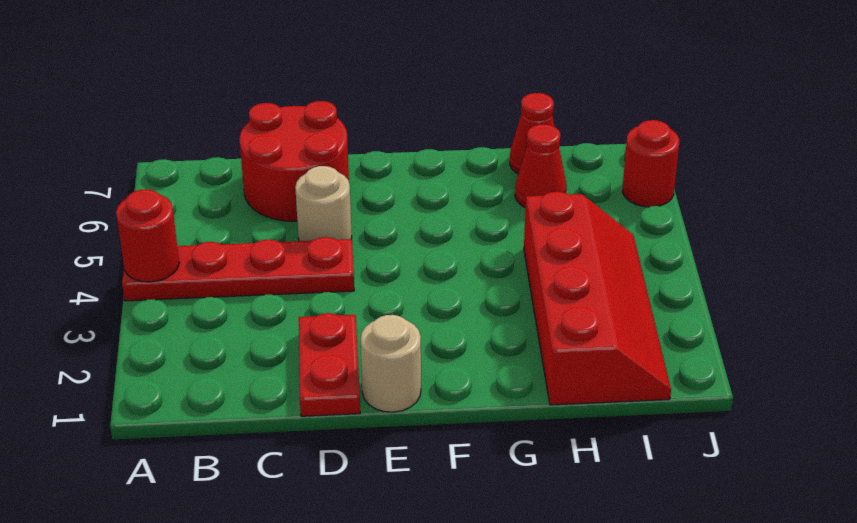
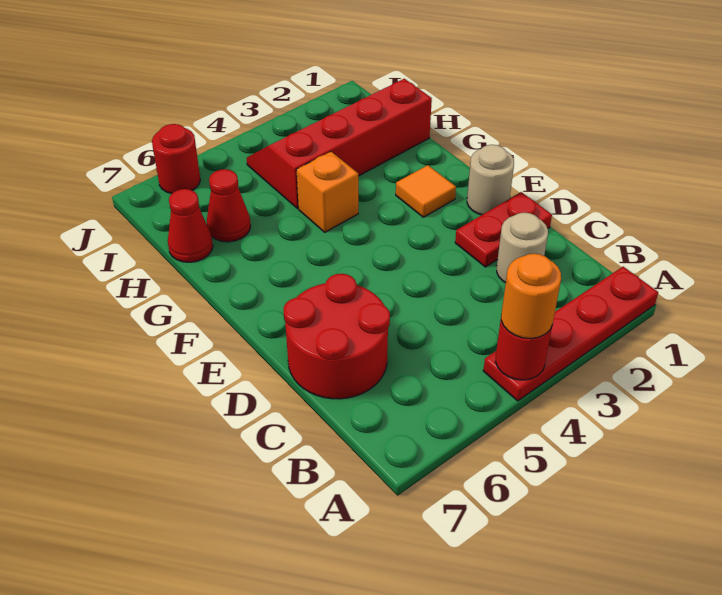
red plate A4:D4 level 1 -> red plate A1:A4 level 1
none -> orange round brick A4 level 3
tan round brick D5 level 1 -> tan round brick C2 level 1
none -> orange tile F2 level 1
none -> orange brick G4 level 1

